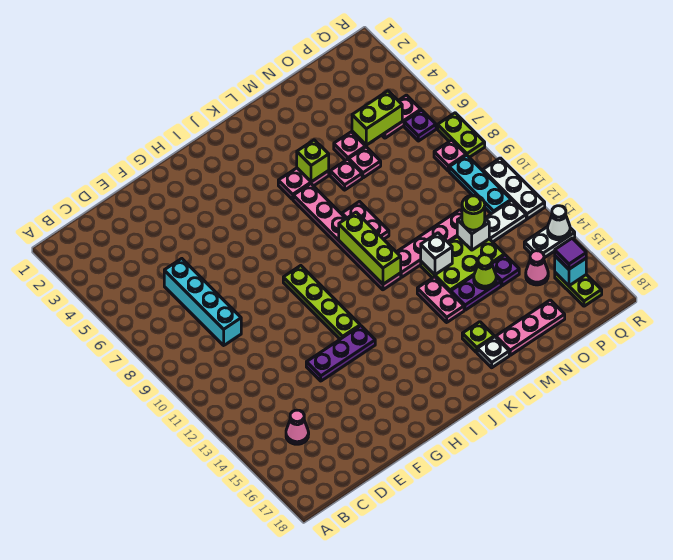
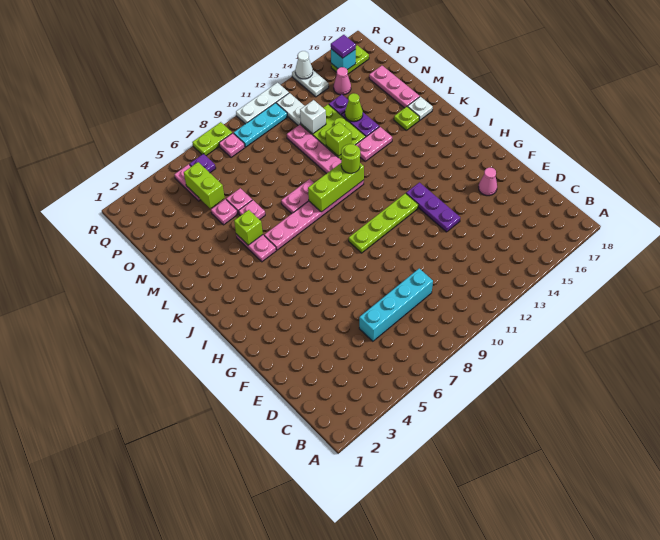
pink cone C15 level 1 -> pink cone F16 level 1
white brick M12 level 2 -> lime brick M12 level 2
lime round brick O12 level 3 -> lime round brick K11 level 3

